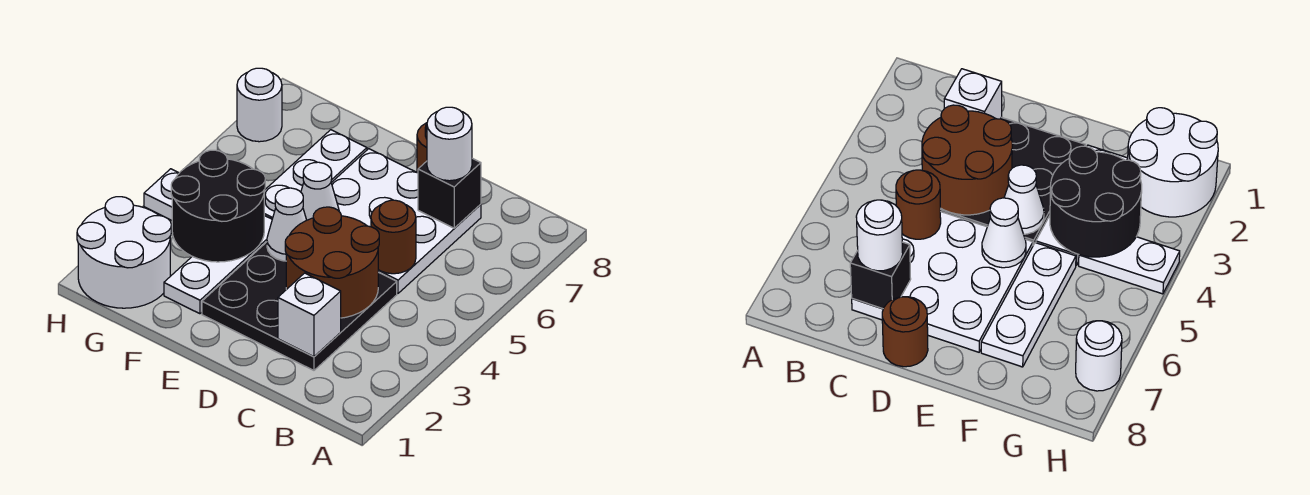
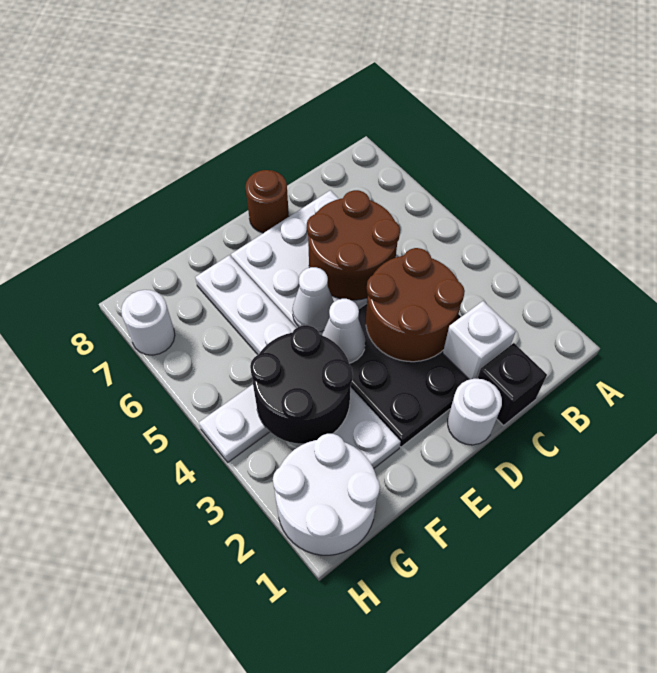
brown round brick C5 level 2 -> brown round brick C5:D6 level 2
black brick C7 level 2 -> black brick C1 level 1
white round brick C7 level 3 -> white round brick D1 level 1

